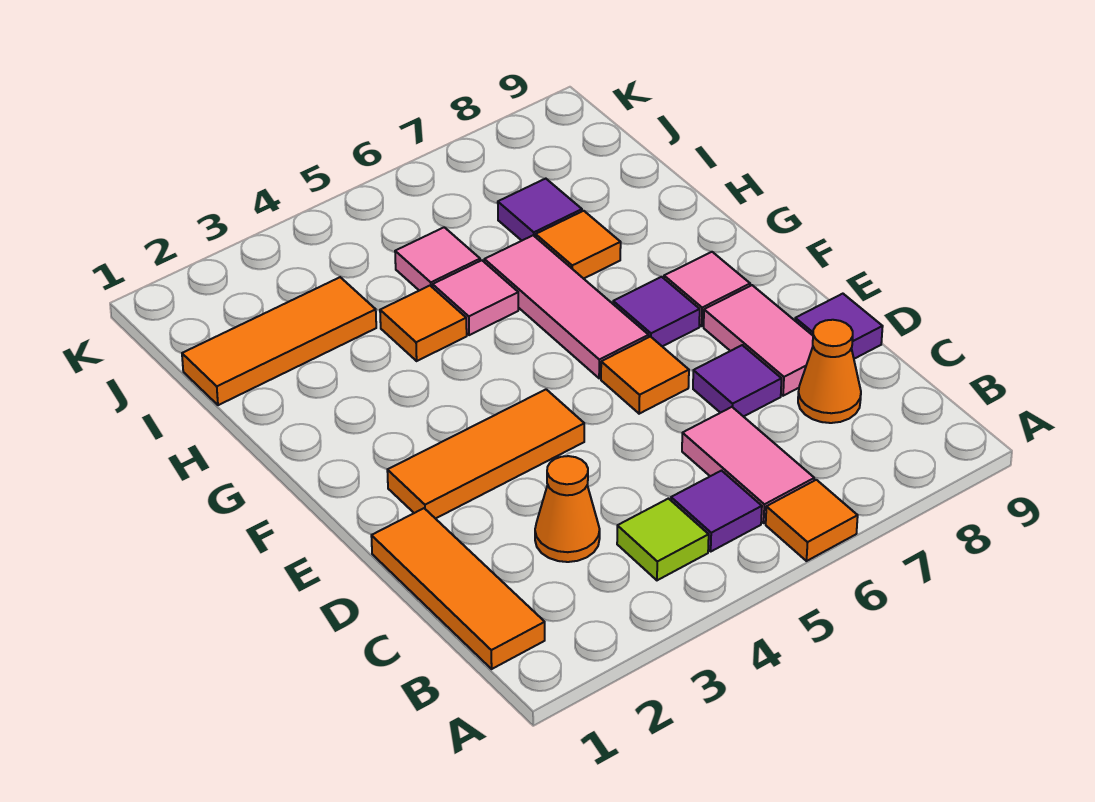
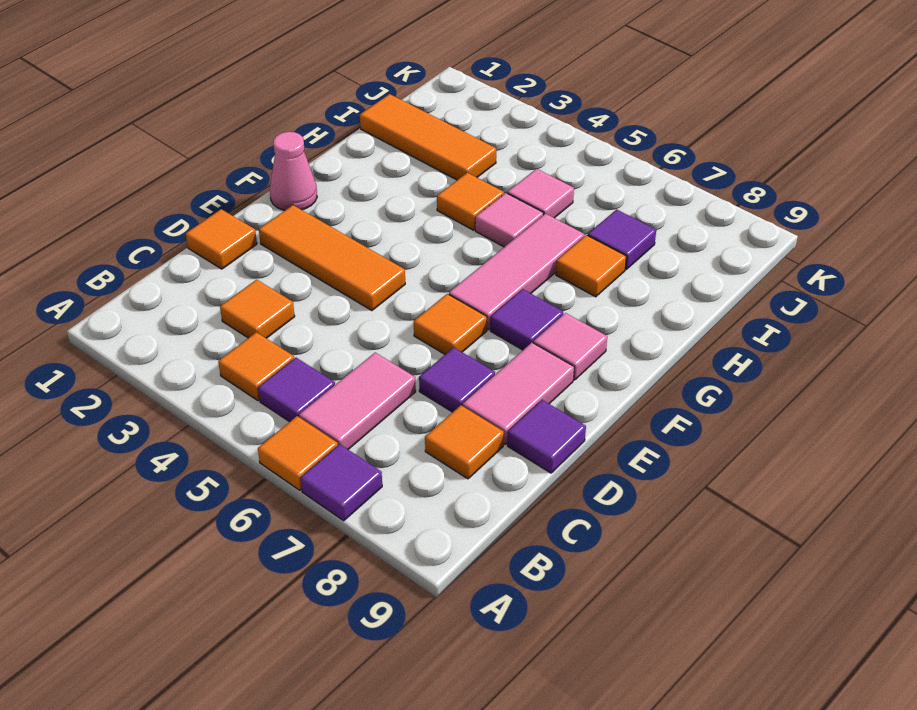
none -> purple tile A7 level 1
orange tile B1:D1 level 1 -> orange tile D1 level 1
lime tile B4 level 1 -> orange tile B4 level 1
orange cone C3 level 1 -> orange tile C3 level 1
orange cone C8 level 1 -> orange tile C8 level 1
none -> pink cone F1 level 1

